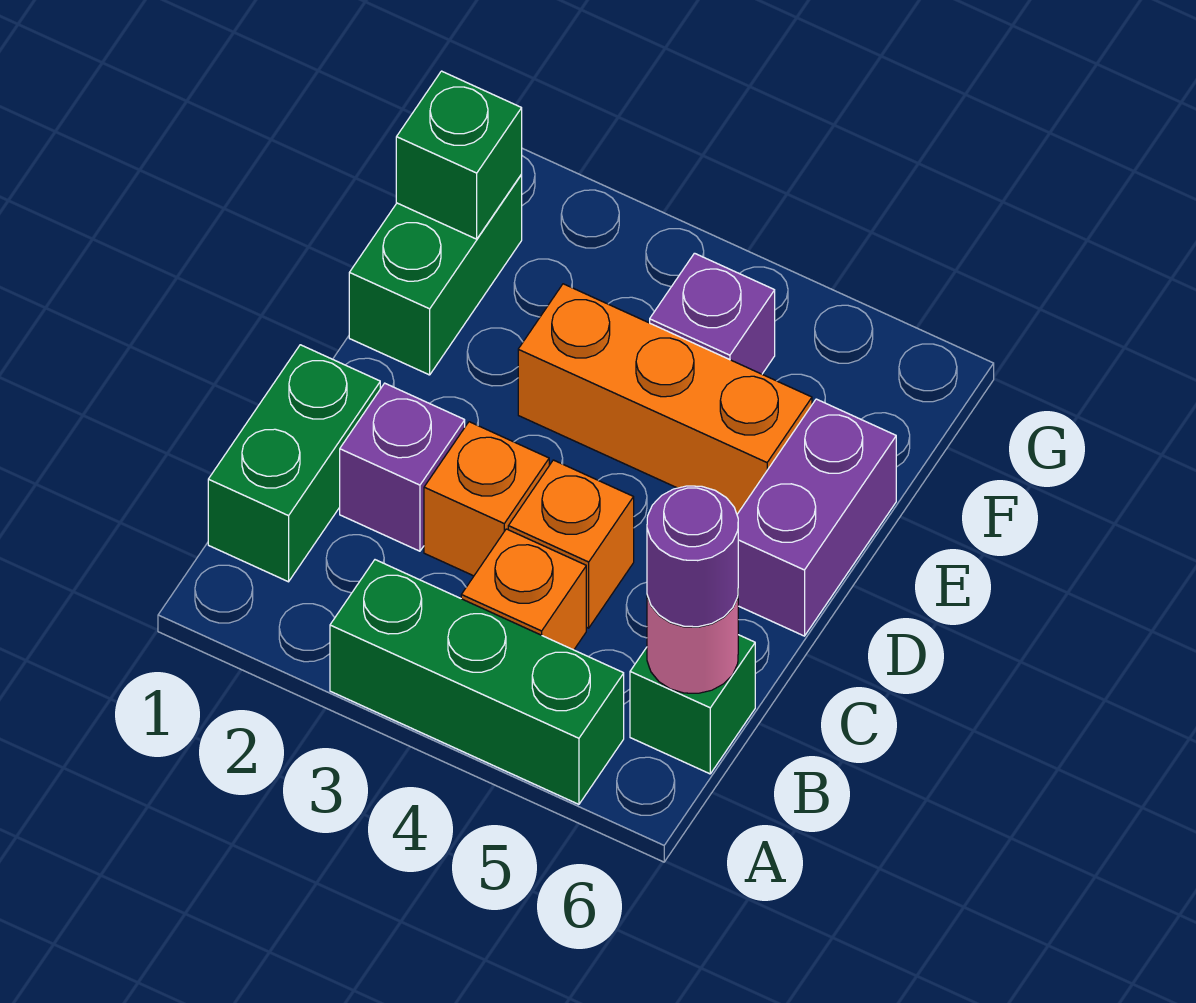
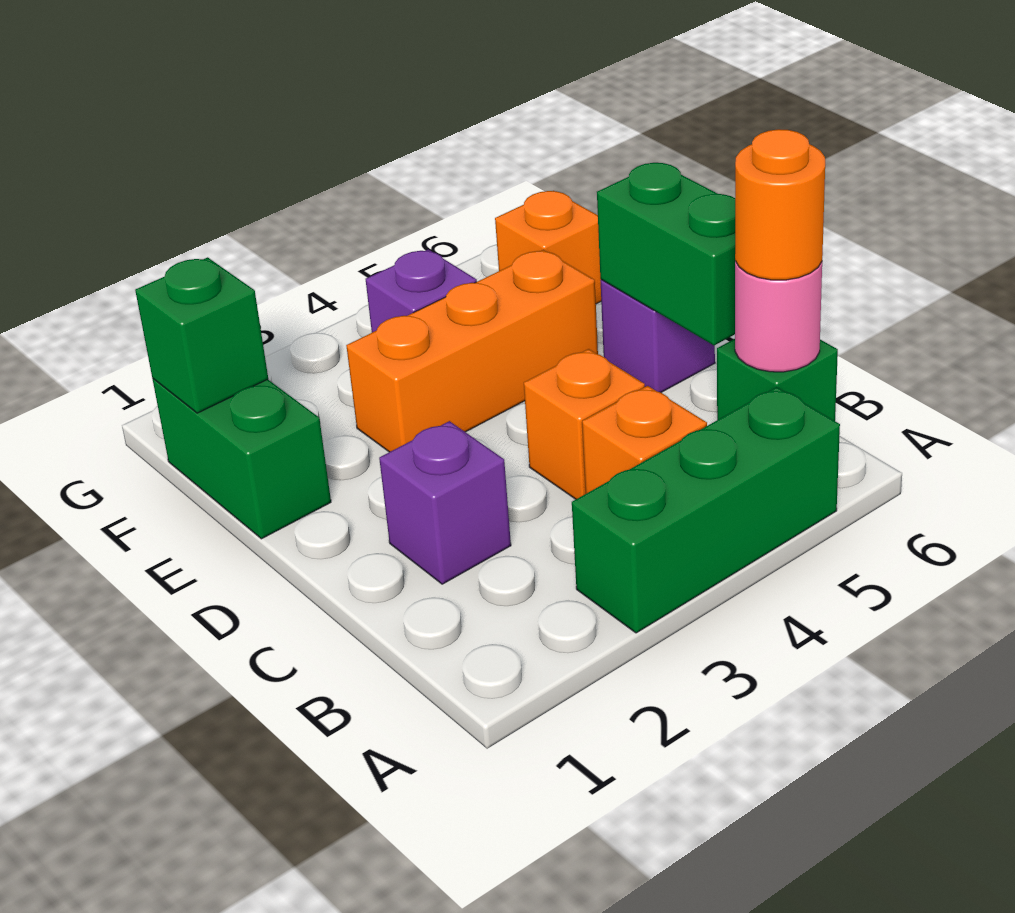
green brick B1:C1 level 1 -> green brick C6:D6 level 2
purple round brick B6 level 3 -> orange round brick B6 level 3
orange brick C3 level 1 -> orange brick F6 level 1
purple brick D6:E6 level 1 -> purple brick D6 level 1

